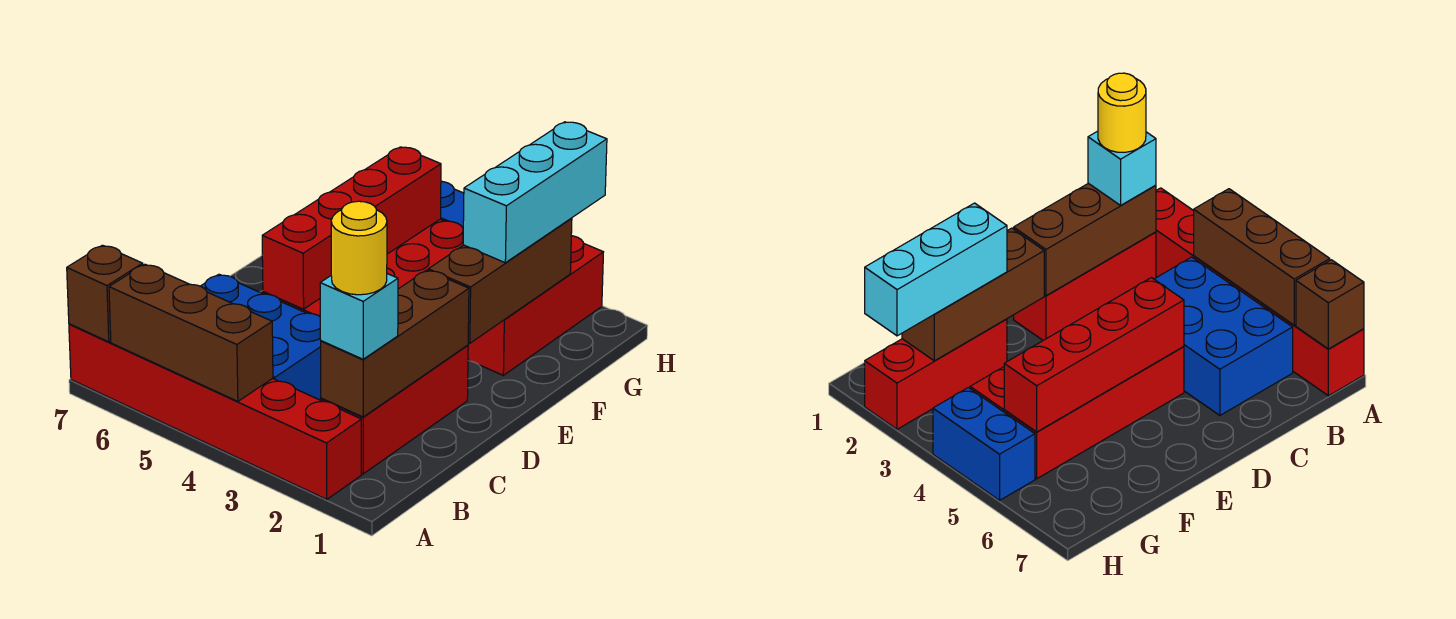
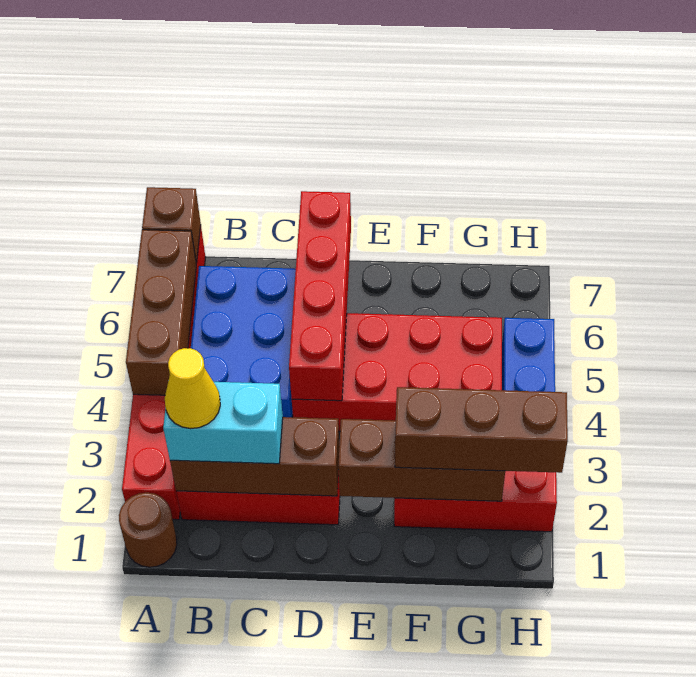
none -> brown round brick A1 level 1
cyan brick B2 level 3 -> cyan brick B2:C2 level 3
yellow round brick B2 level 4 -> yellow cone B2 level 4
red brick D5:G5 level 2 -> red brick D4:D7 level 2
cyan brick F2:H2 level 3 -> brown brick F2:H2 level 3

